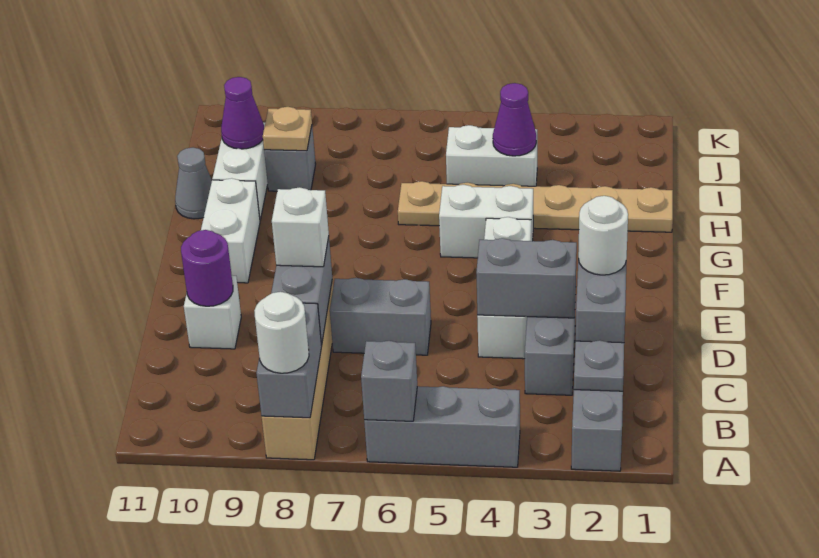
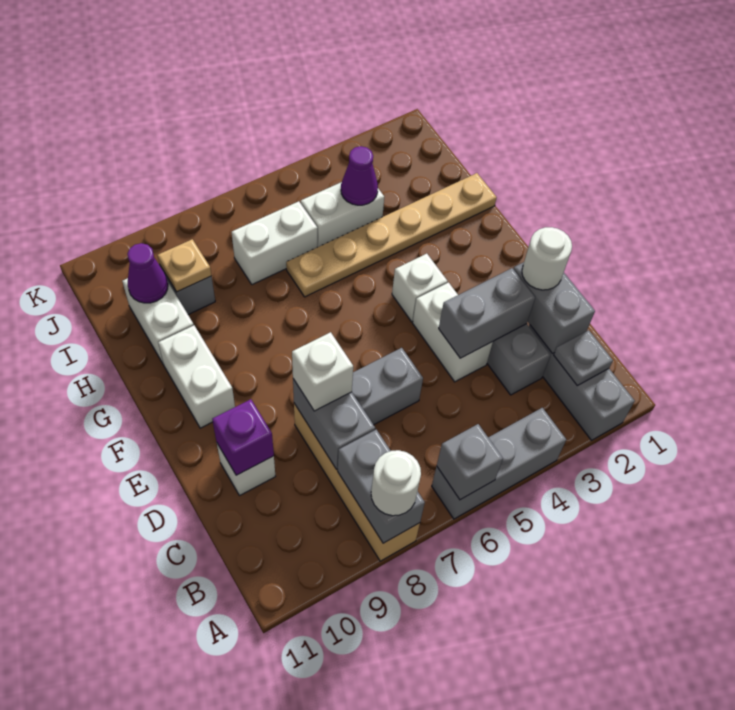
purple round brick D10 level 2 -> purple brick D10 level 2
white brick G4:G5 level 1 -> white brick I6:I7 level 1
grey cone H11 level 1 -> none

